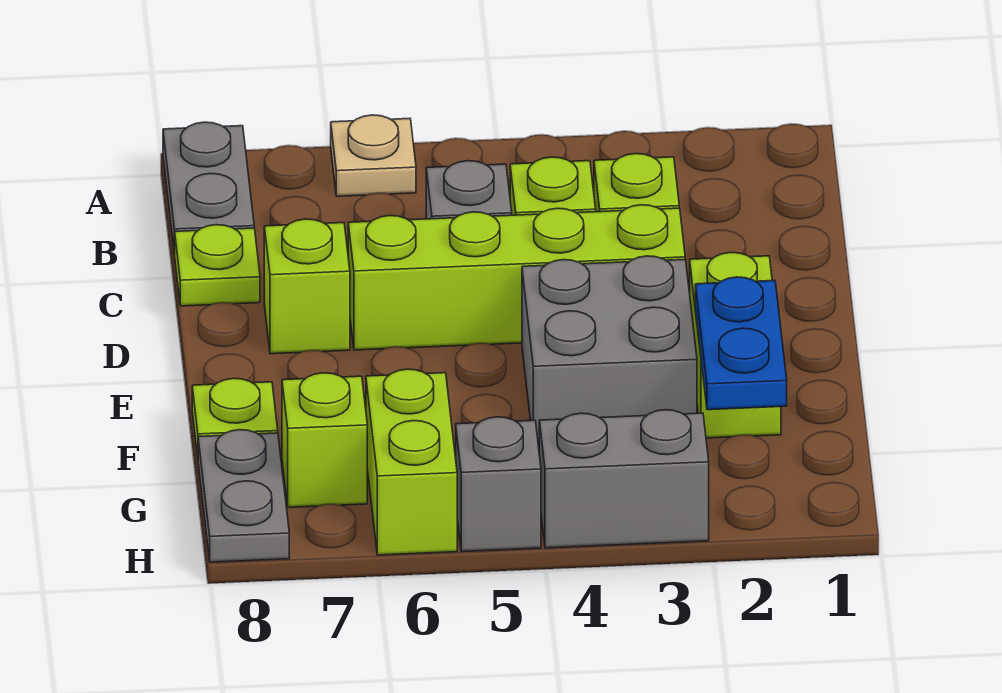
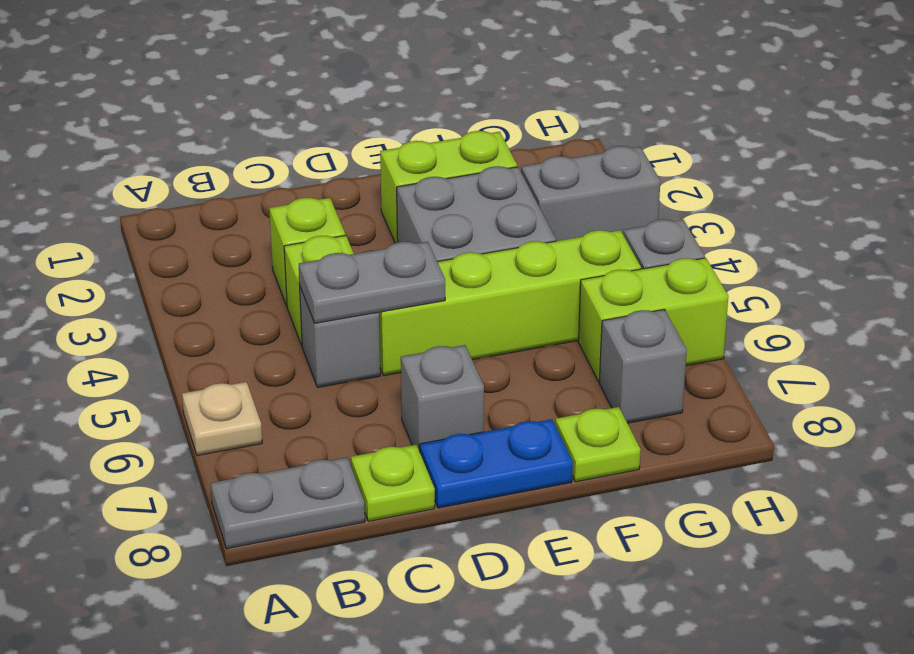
lime brick D3:D6 level 1 -> lime brick D5:G5 level 1
lime brick D7 level 1 -> grey brick D7 level 1
blue plate F2:G2 level 2 -> blue plate D8:E8 level 1
lime brick G7 level 1 -> grey brick G7 level 1
grey plate G8:H8 level 1 -> grey plate C5:D5 level 2
grey brick H3:H4 level 1 -> grey brick G3:H3 level 1

